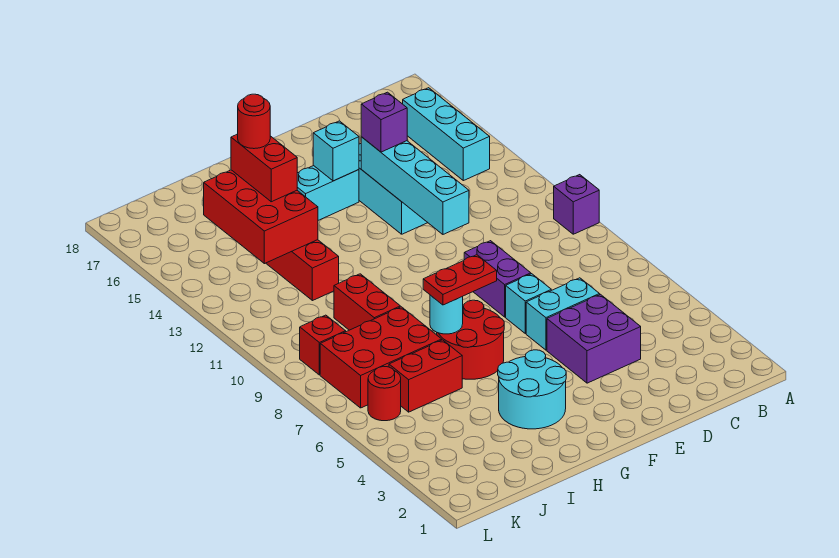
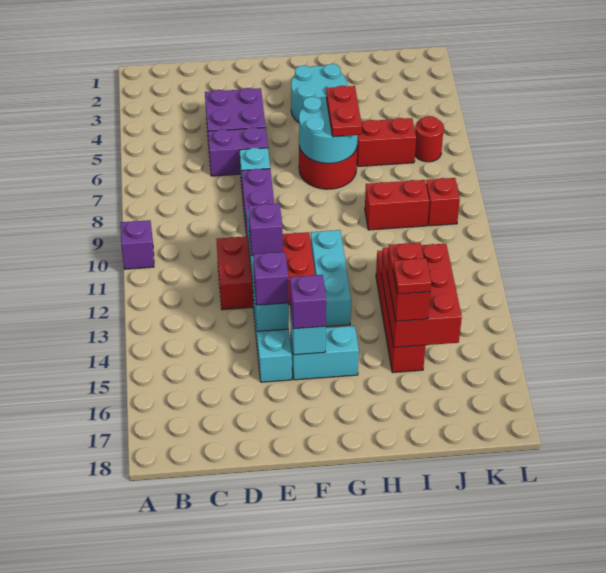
cyan brick B14:B16 level 1 -> cyan brick G11:G13 level 1
cyan brick D6:E6 level 1 -> purple brick D6:E6 level 1
none -> purple brick E12 level 3
none -> purple brick F15 level 3
red plate G7:H7 level 3 -> red plate H6:H7 level 3
cyan round brick H7 level 2 -> cyan round brick G6:H7 level 2
red brick I7:K8 level 1 -> red brick D11:F12 level 1
red brick I9:I10 level 1 -> red brick I9:J9 level 1
red round brick I15 level 4 -> red plate I15 level 4

